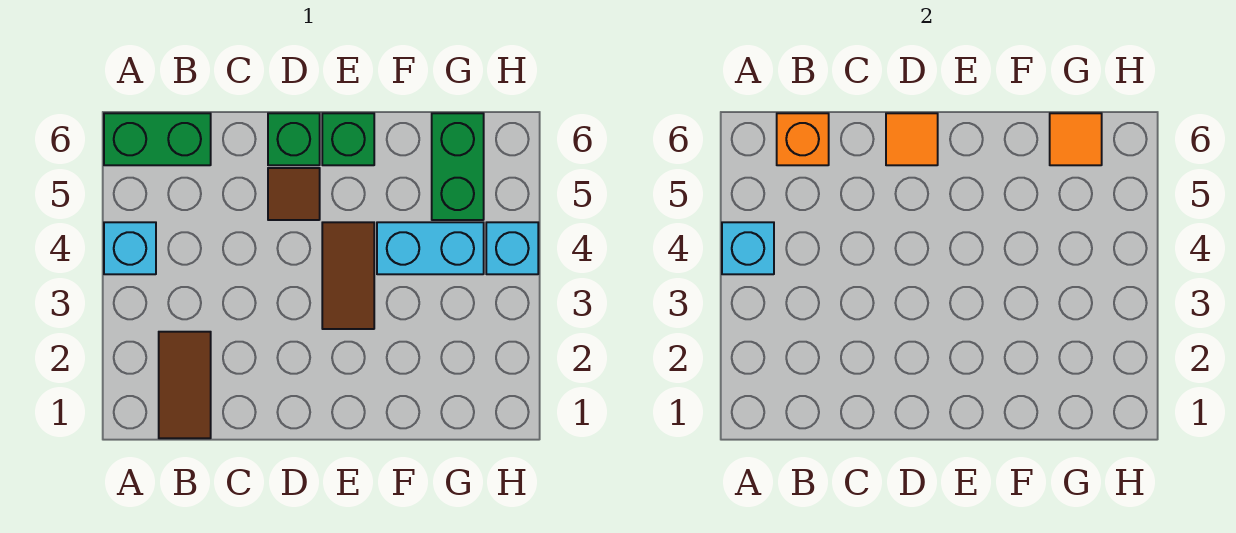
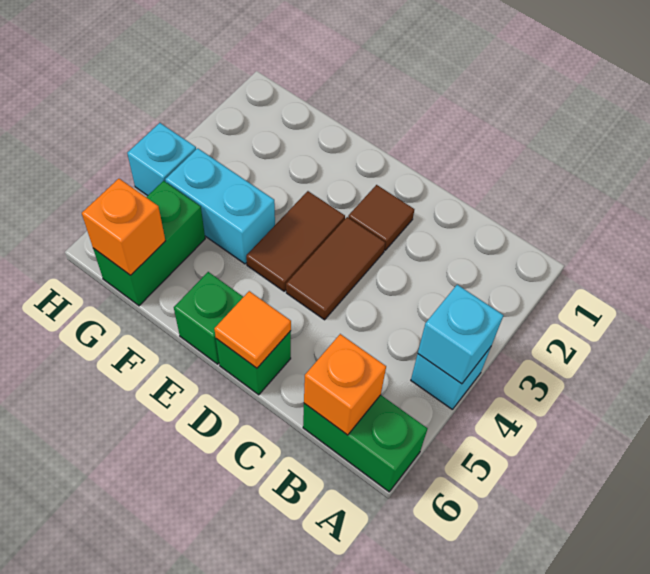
brown tile B1:B2 level 1 -> brown tile D3:D4 level 1
brown tile D5 level 1 -> brown tile D2 level 1
orange tile G6 level 2 -> orange brick G6 level 2

